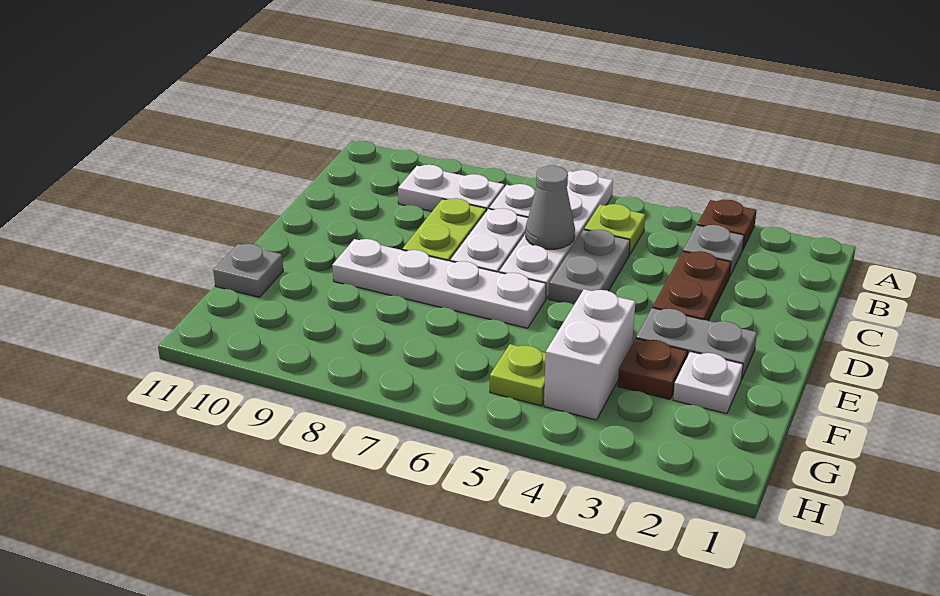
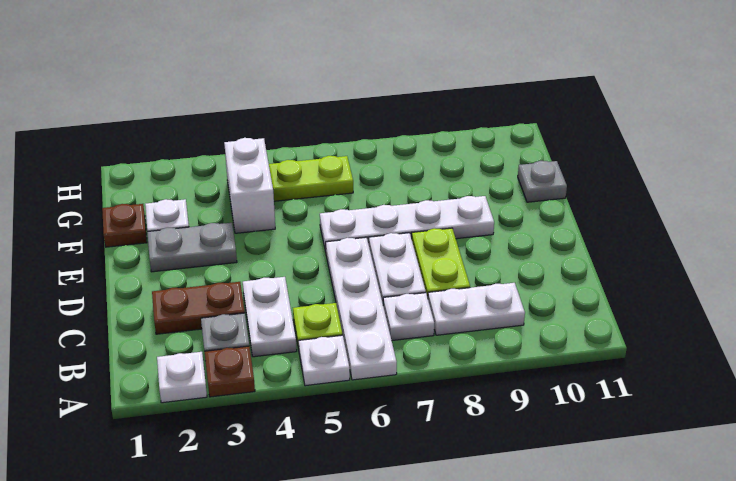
none -> white plate A2 level 1
none -> white plate A5 level 1
none -> white plate B4:C4 level 1
brown plate C3:D3 level 1 -> brown plate C2:C3 level 1
grey plate C5:D5 level 1 -> none
grey cone C6 level 2 -> none
brown plate F3 level 1 -> brown plate F1 level 1
lime plate G5 level 1 -> lime plate G5:G6 level 1

